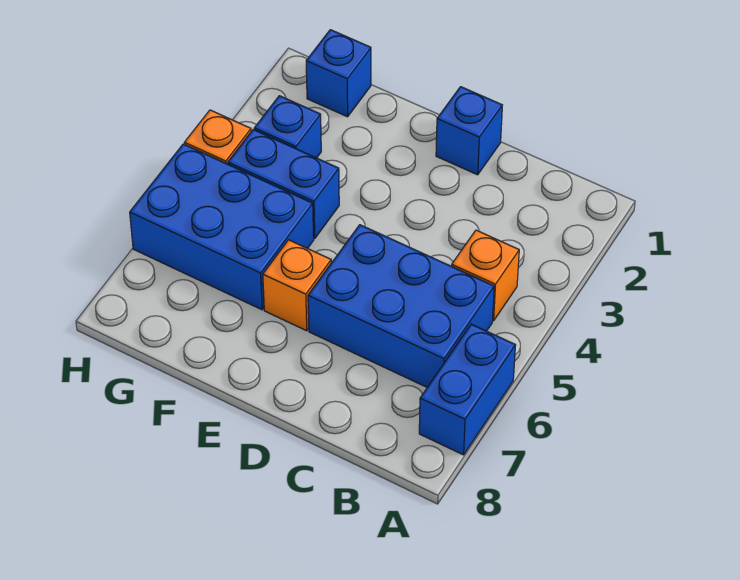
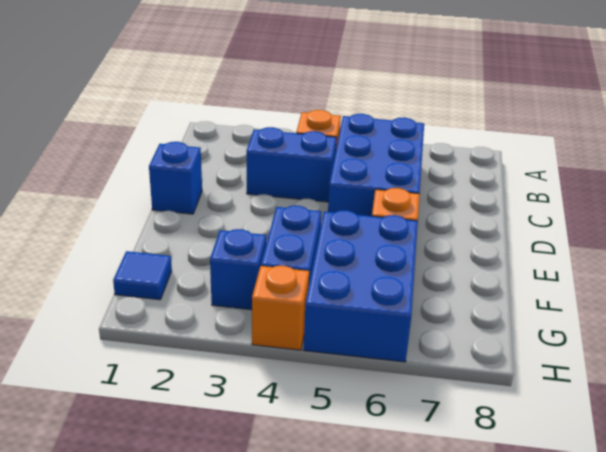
blue brick A6:A7 level 1 -> blue brick C3:C4 level 1
blue brick G1 level 1 -> blue tile G1 level 1

